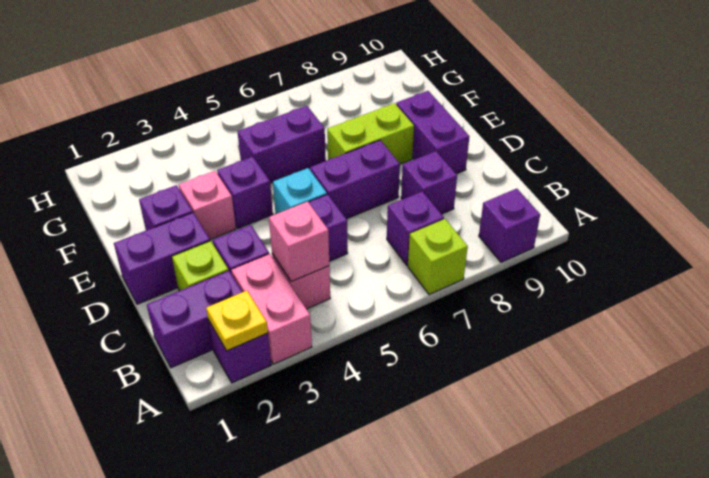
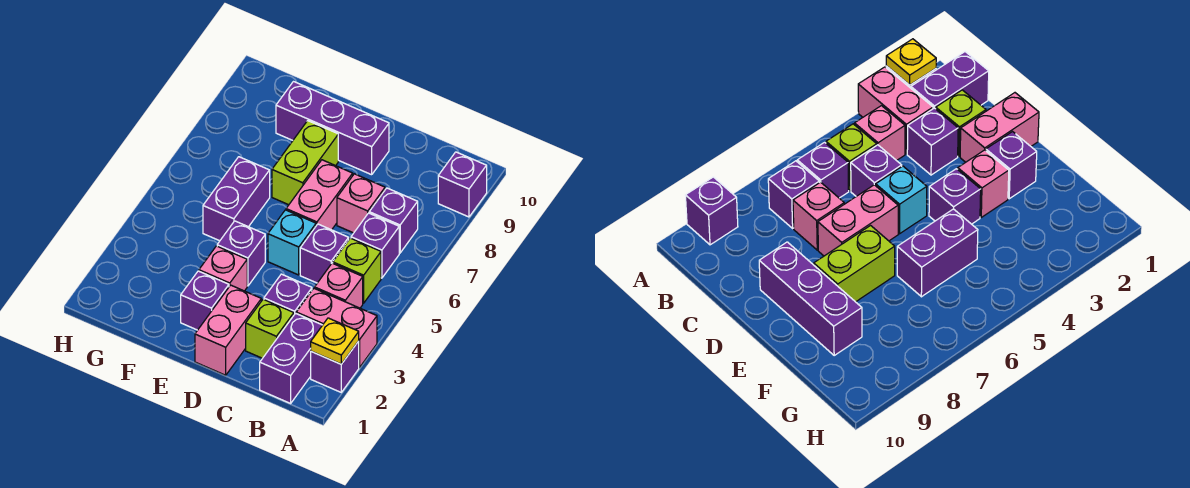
lime brick A7 level 1 -> lime brick B5 level 1
pink brick B4 level 2 -> pink brick C7 level 1
purple brick C8 level 1 -> purple brick B6 level 1
purple brick D1:D2 level 1 -> pink brick D1:D2 level 1
purple brick D6:D7 level 1 -> pink brick D6:D7 level 1
purple brick D9:E9 level 1 -> purple brick D9:F9 level 1

